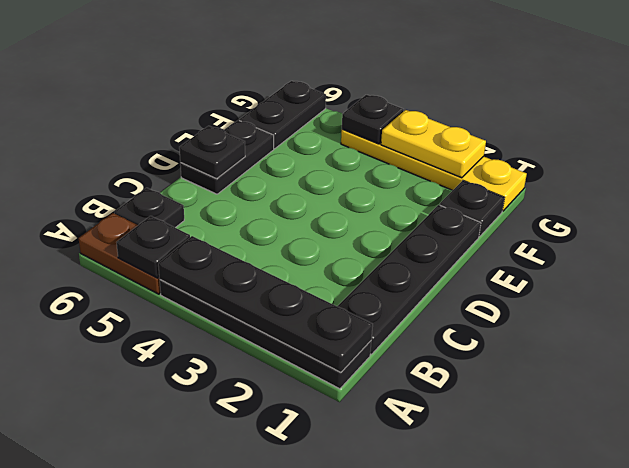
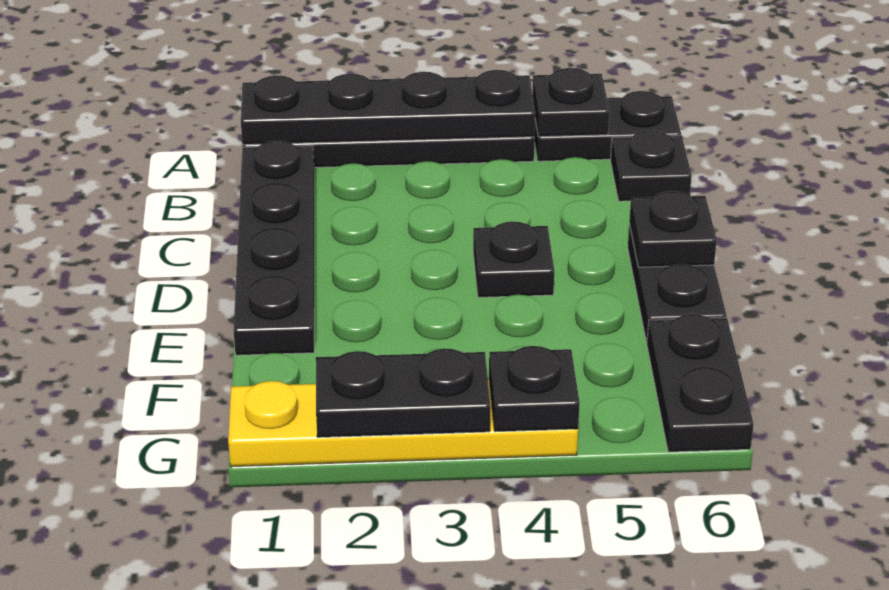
brown plate A5:A6 level 1 -> black plate A5:A6 level 1
black plate F1 level 1 -> black plate D4 level 1
yellow plate G2:G3 level 2 -> black plate G2:G3 level 2

